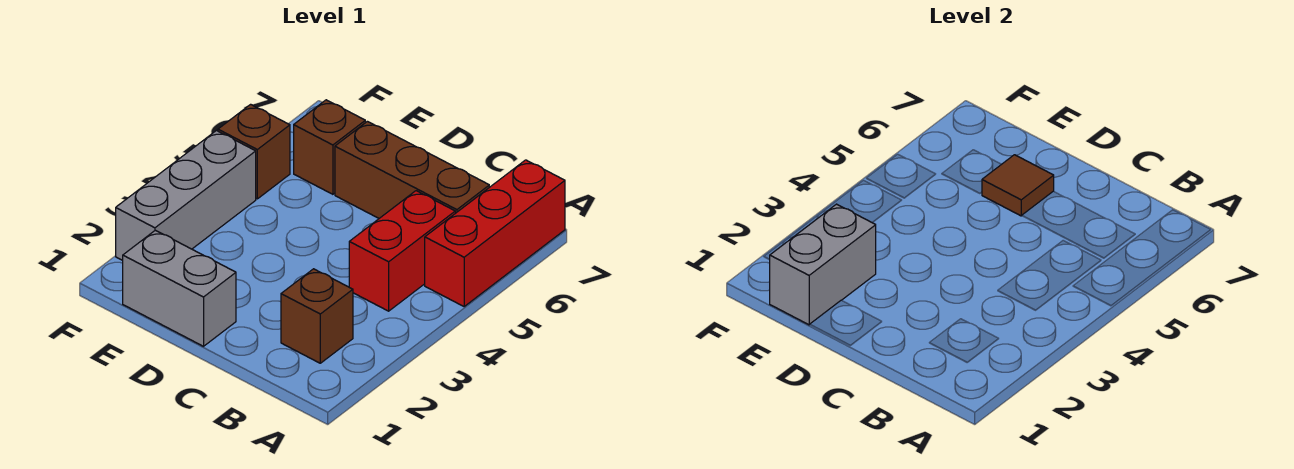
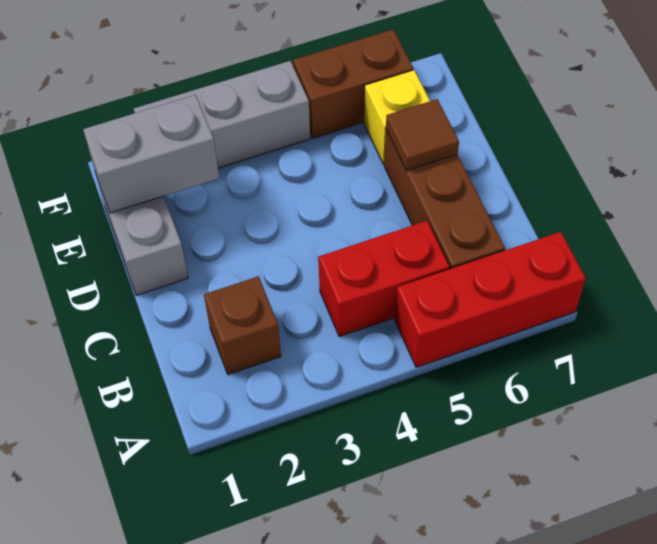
brown brick E6 level 1 -> yellow brick E6 level 1
brown brick F5 level 1 -> brown brick F5:F6 level 1

